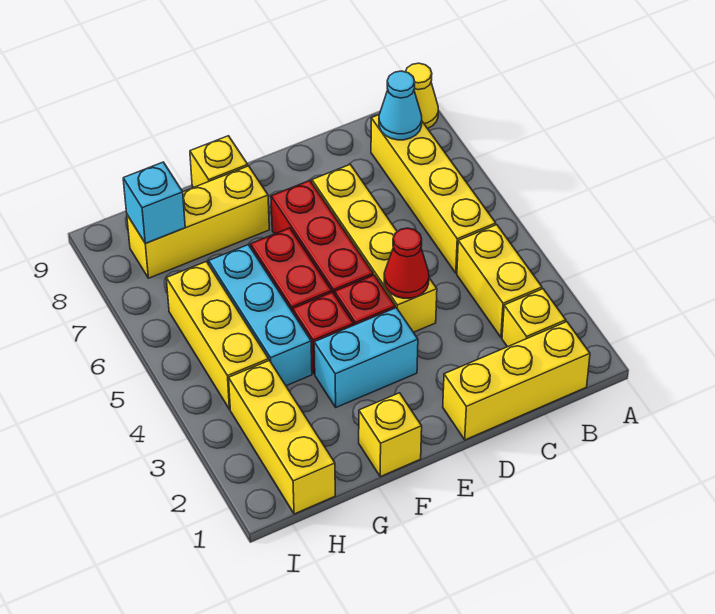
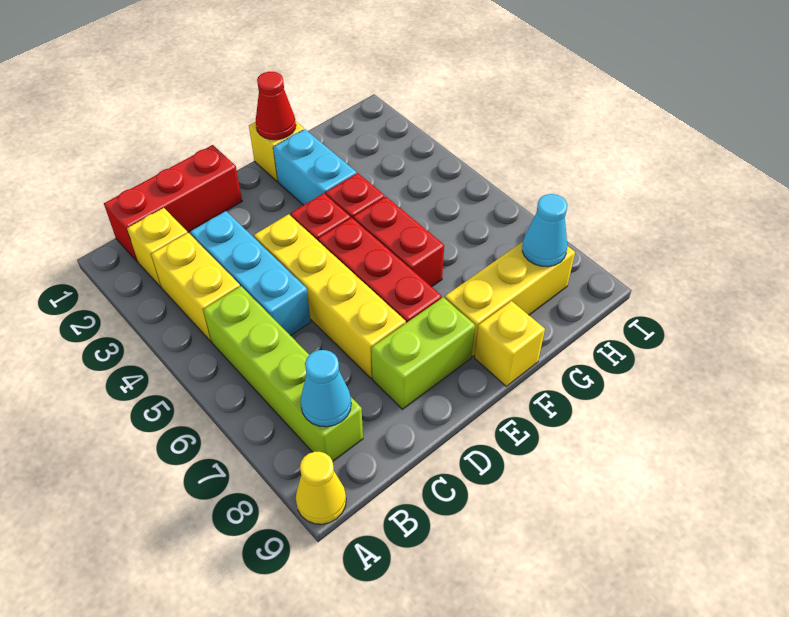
yellow brick B1:D1 level 1 -> red brick B1:D1 level 1
yellow brick B5:B8 level 1 -> lime brick B5:B8 level 1
red cone D4 level 2 -> red cone F1 level 2
none -> lime brick D8:E8 level 1
cyan brick E3:F3 level 1 -> cyan brick F2:F3 level 1
cyan brick G4:G6 level 1 -> cyan brick C3:C5 level 1
yellow brick H1:H3 level 1 -> none
yellow brick H4:H6 level 1 -> none
cyan brick H8 level 2 -> cyan cone H8 level 2

